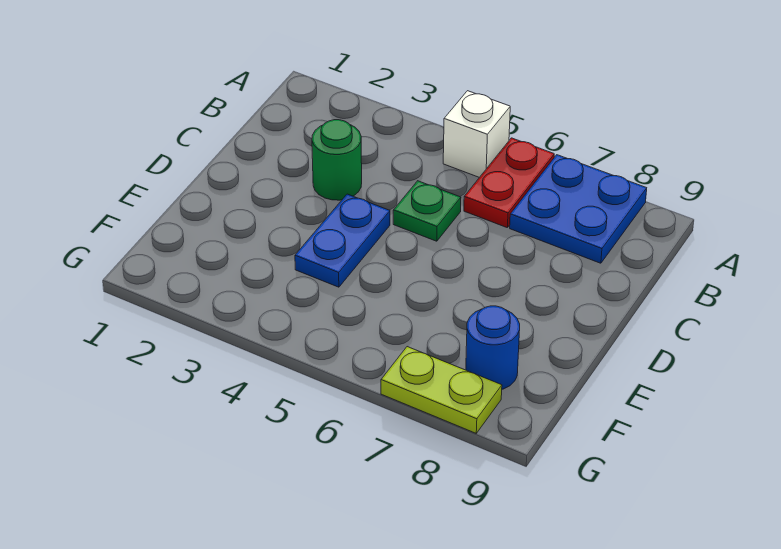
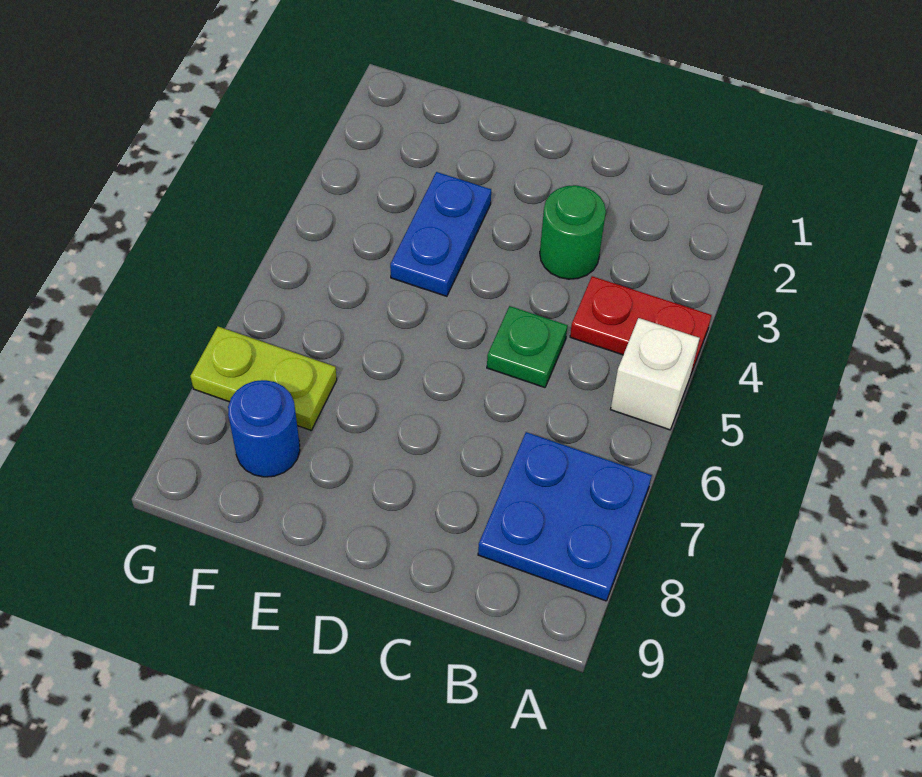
red plate A6:B6 level 1 -> red plate A4:B4 level 1
blue plate D4:E4 level 1 -> blue plate E3:E4 level 1
lime plate G7:G8 level 1 -> lime plate F7:G7 level 1

